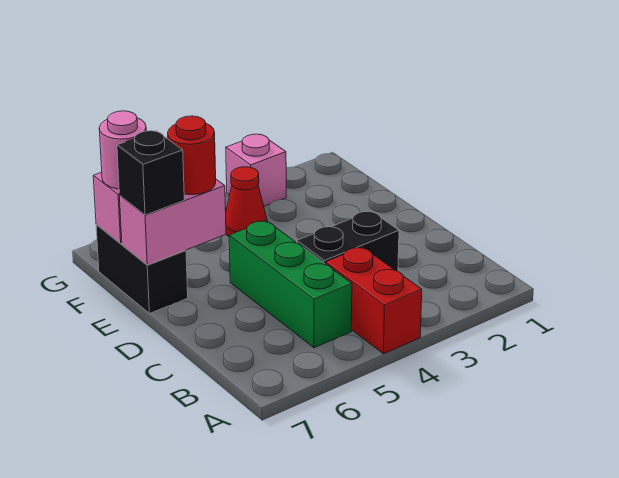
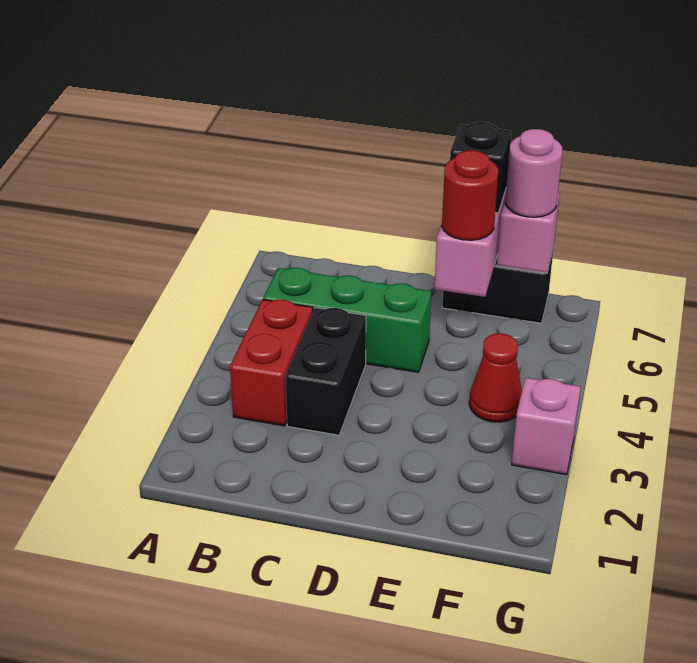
red brick A4:B4 level 1 -> red brick B3:B4 level 1

